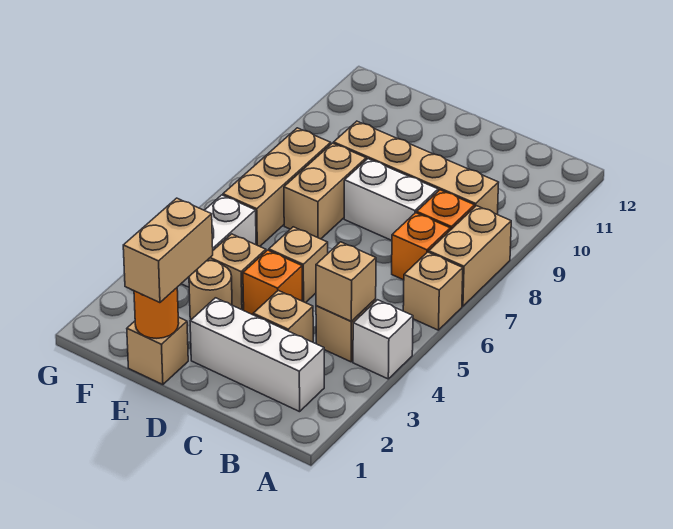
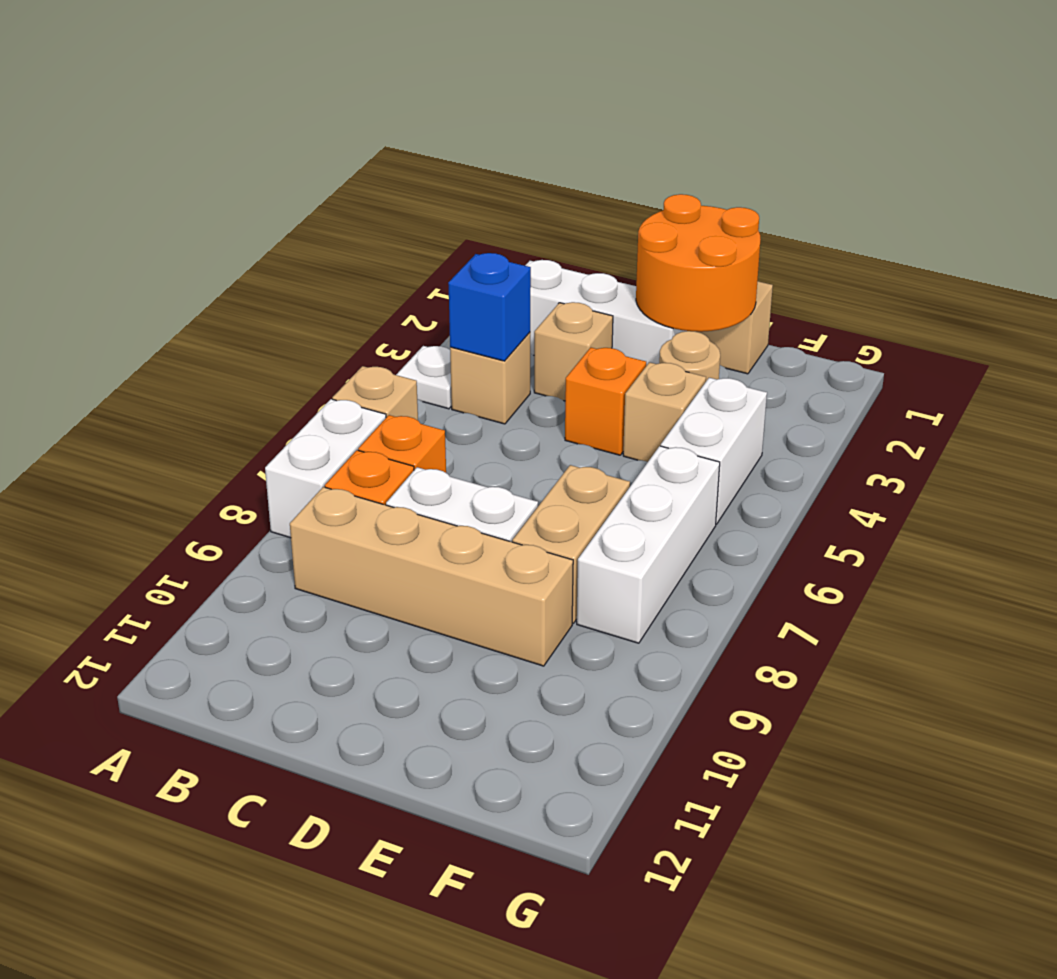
white brick A4 level 1 -> white plate A4 level 1
tan brick A7:A8 level 1 -> white brick A7:A8 level 1
tan brick B4 level 2 -> blue brick B4 level 2
tan brick D5 level 1 -> none
orange round brick E1 level 2 -> orange round brick D1:E2 level 2
tan brick E1:E2 level 3 -> none
tan brick F6:F8 level 1 -> white brick F6:F8 level 1

